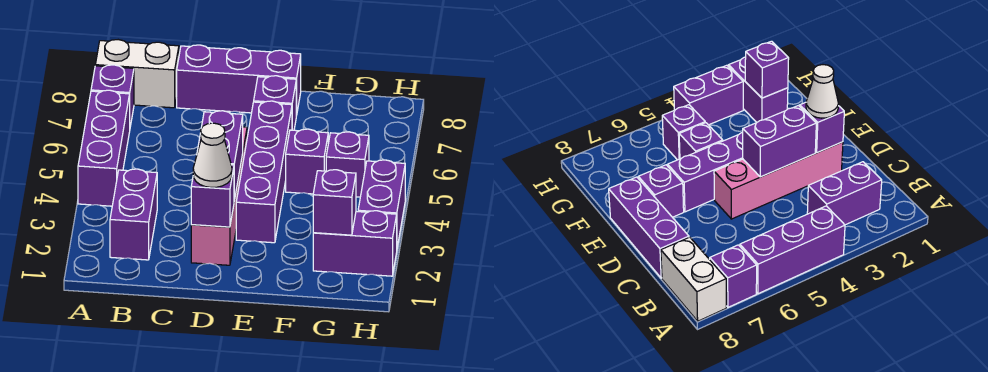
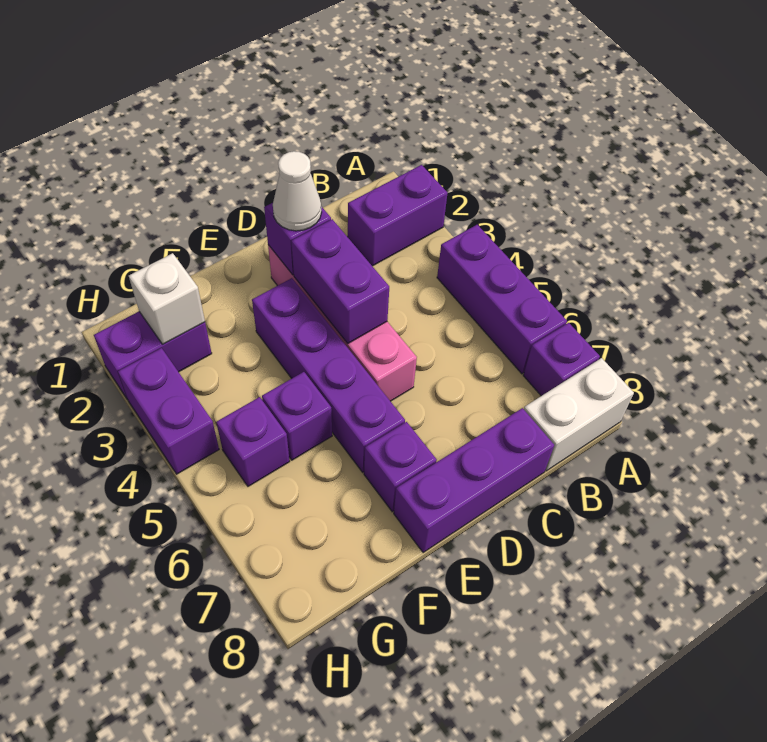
purple brick B2:B3 level 1 -> purple brick A2:B2 level 1
purple brick G2 level 2 -> white brick G2 level 2

